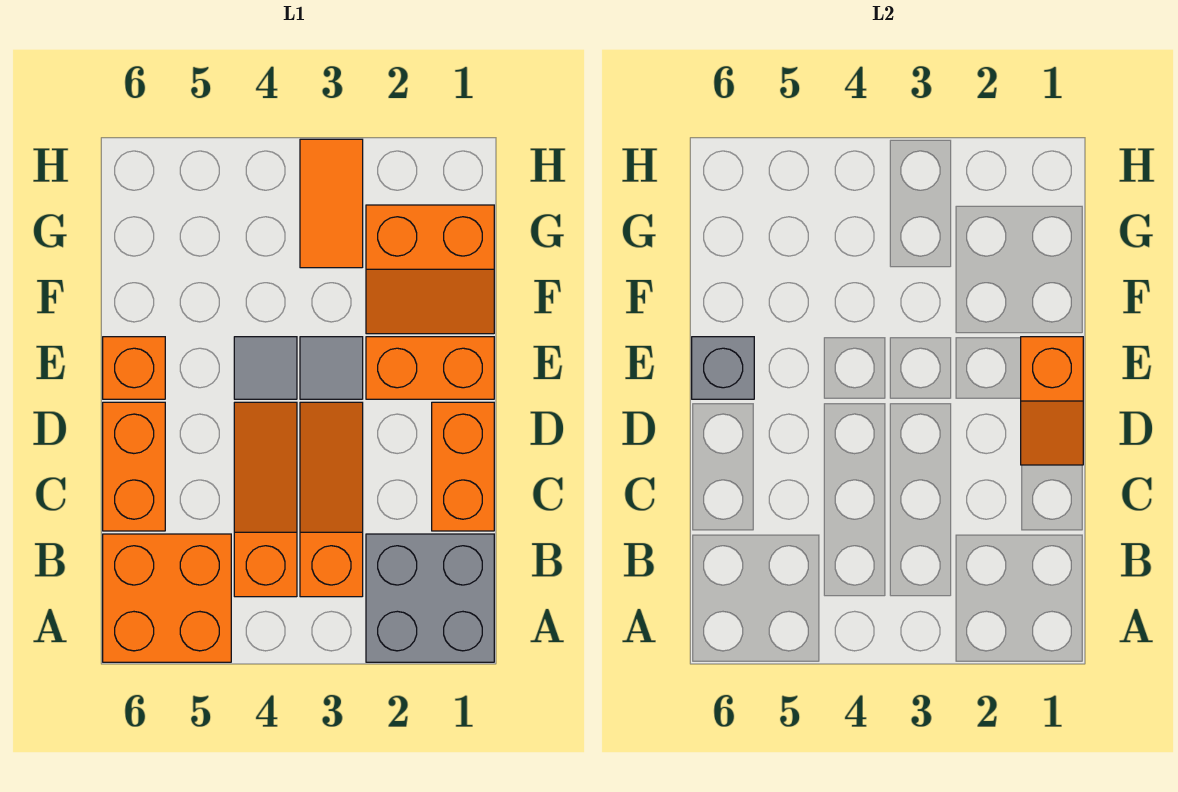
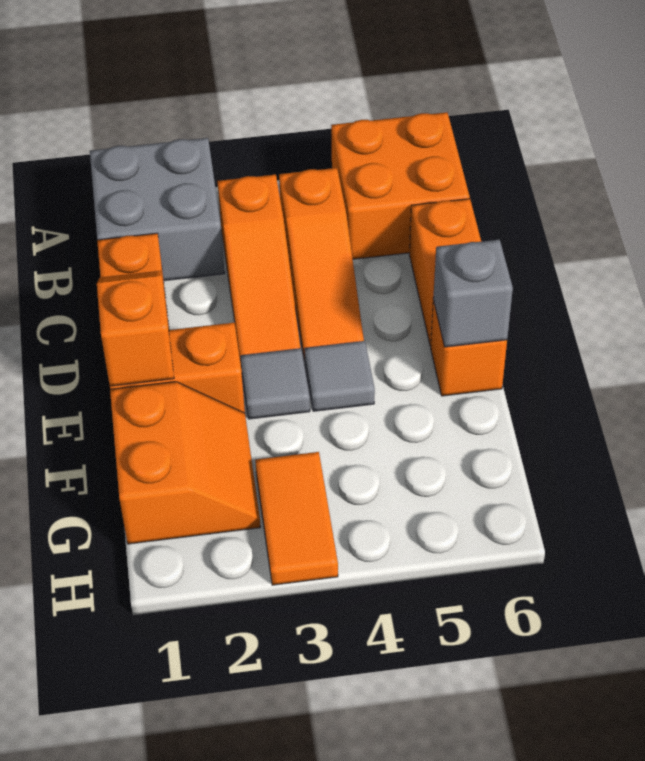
orange slope F1:G2 level 1 top G -> orange slope F1:G2 level 1 top 1

